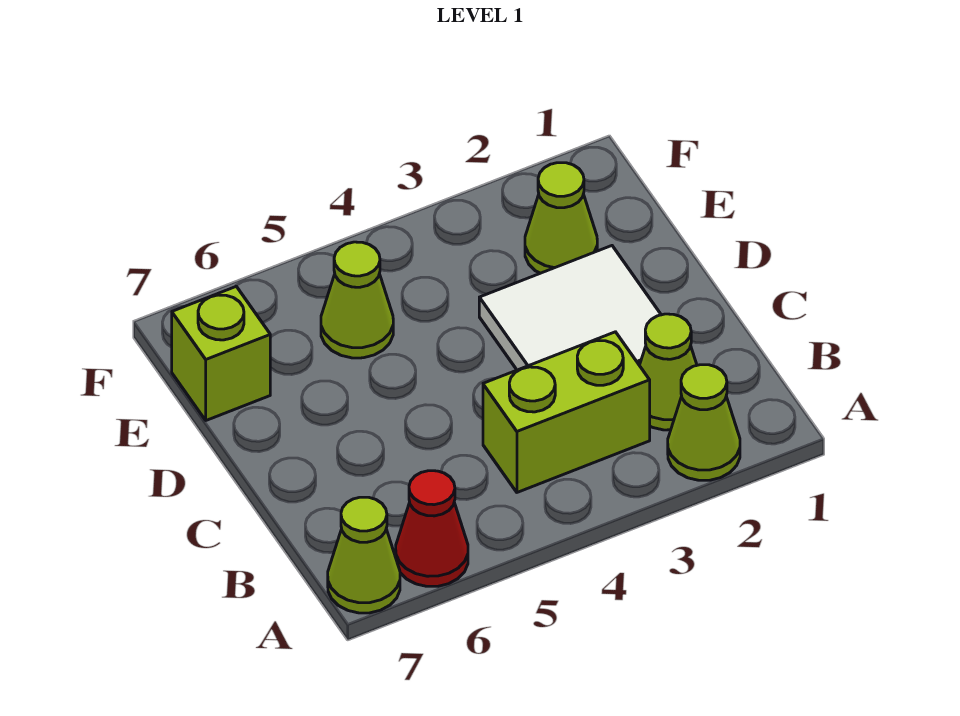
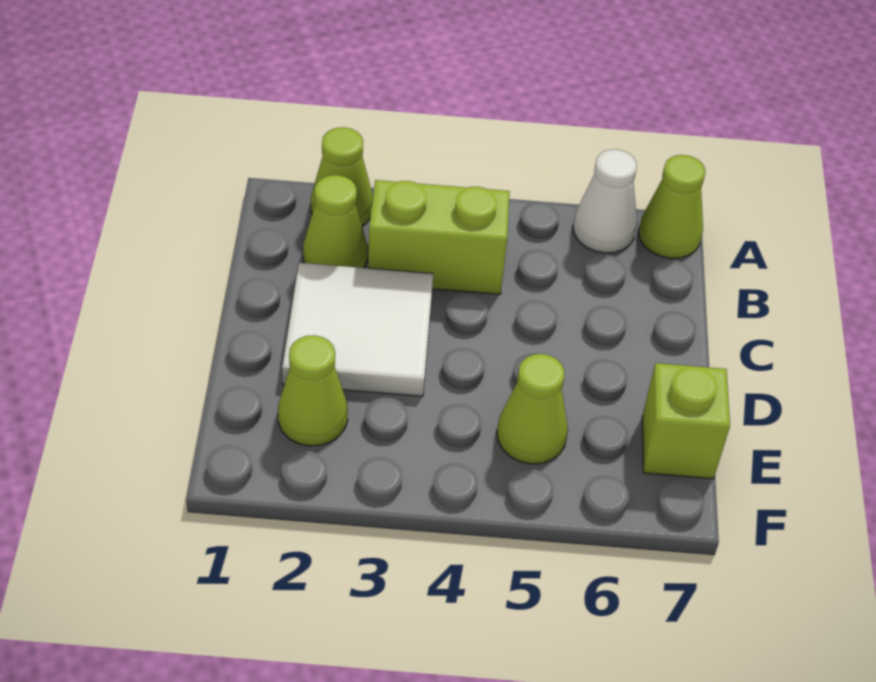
red cone A6 level 1 -> white cone A6 level 1

